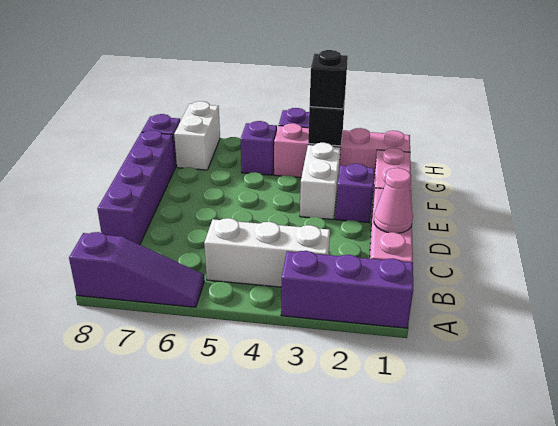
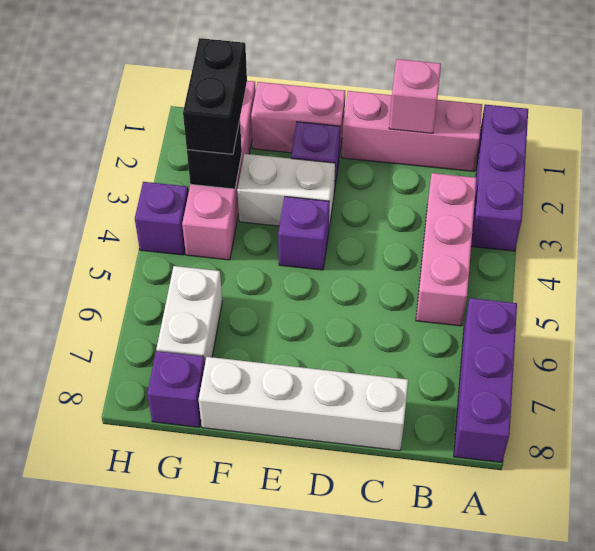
purple slope A6:A8 level 1 top 8 -> purple brick A6:A8 level 1
white brick B3:B5 level 1 -> pink brick B3:B5 level 1
pink cone C1 level 2 -> pink brick C1 level 2
purple brick C8:F8 level 1 -> white brick C8:F8 level 1
black brick G3 level 3 -> black brick G2:G3 level 3
purple brick G5 level 1 -> purple brick E4 level 1
white brick G7:H7 level 1 -> white brick G6:G7 level 1

